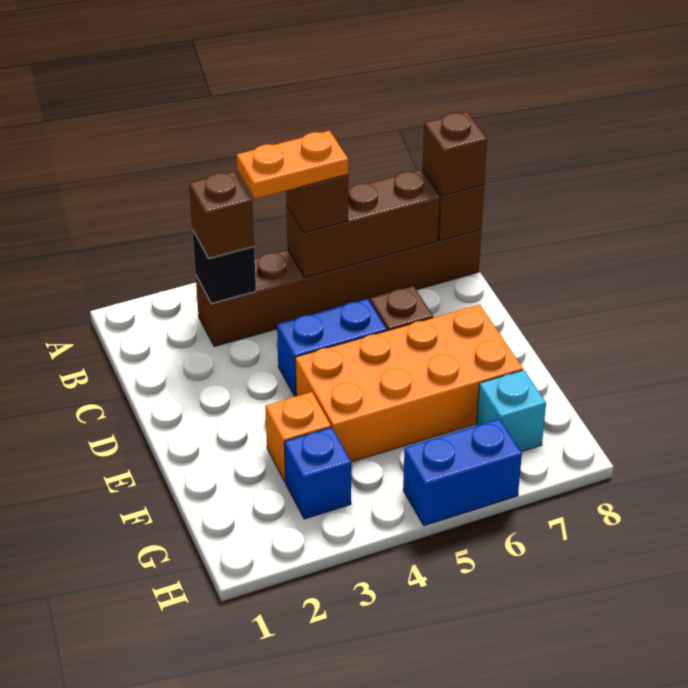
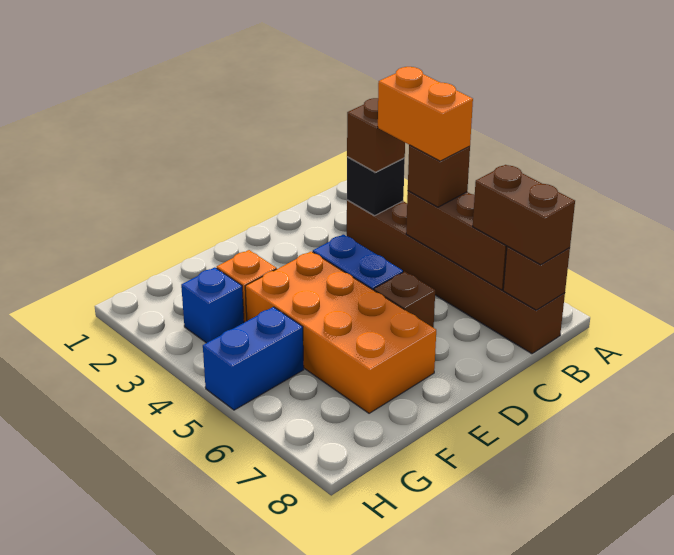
orange plate B4:B5 level 4 -> orange brick B4:B5 level 4
brown brick B8 level 3 -> brown brick B7:B8 level 3
cyan brick G7 level 1 -> none
blue brick H5:H6 level 1 -> blue brick G5:H5 level 1

